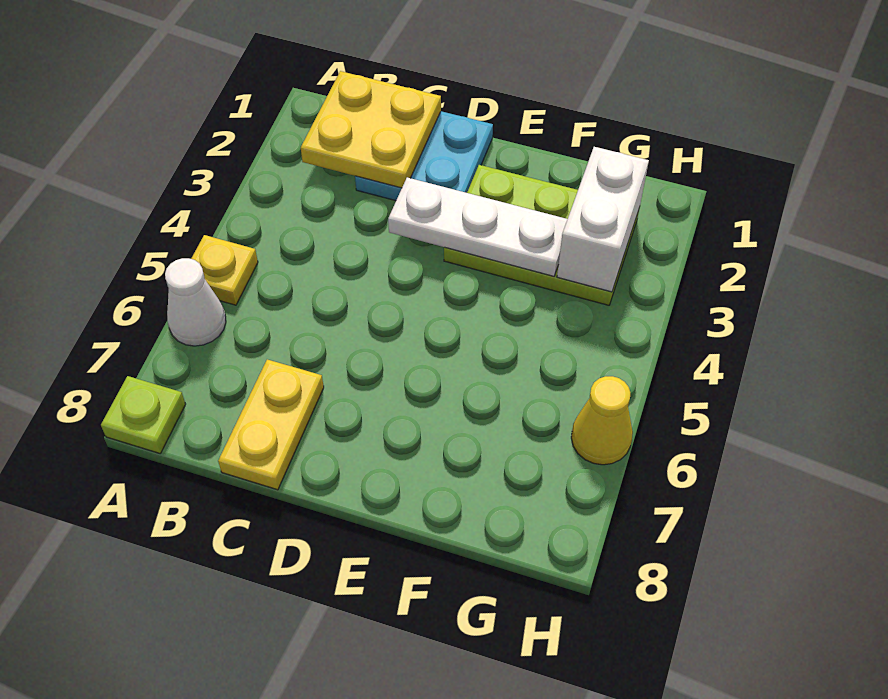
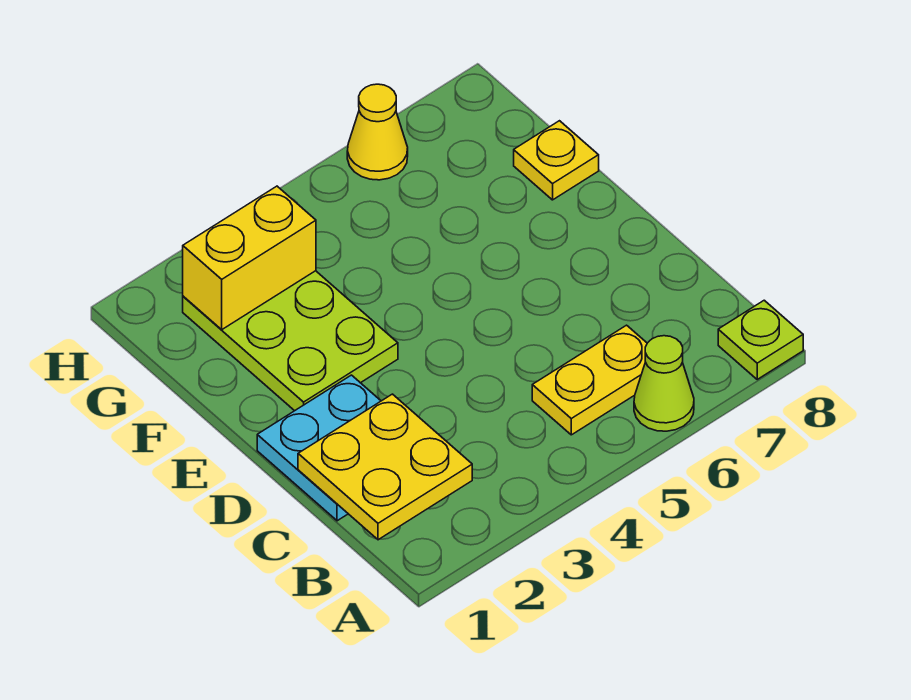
yellow plate A5 level 1 -> yellow plate F8 level 1
white cone A6 level 1 -> lime cone A6 level 1
yellow plate C7:C8 level 1 -> yellow plate B5:B6 level 1
white plate D3:F3 level 2 -> none
white brick G2:G3 level 2 -> yellow brick G2:G3 level 2

